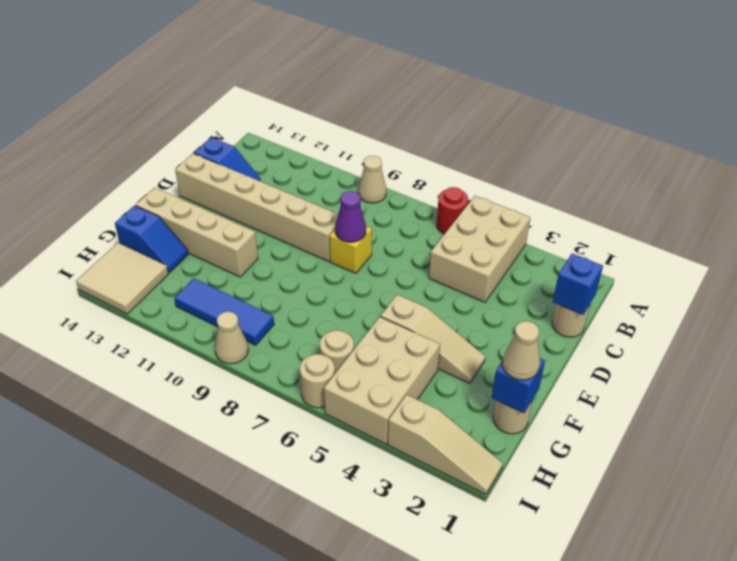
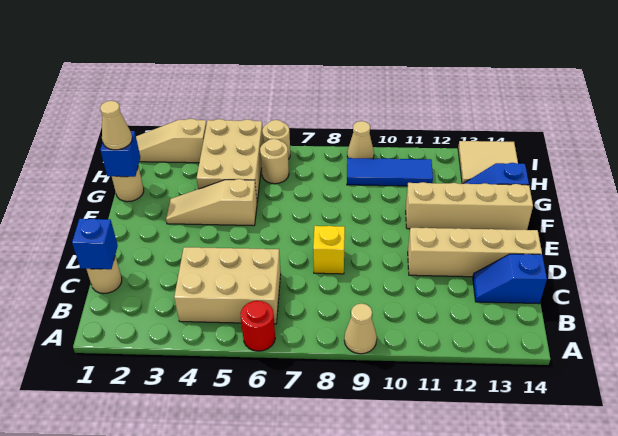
tan brick A4:C5 level 1 -> tan brick B4:C6 level 1
purple cone D8 level 2 -> none
tan brick D9:D14 level 1 -> tan brick D11:D14 level 1

